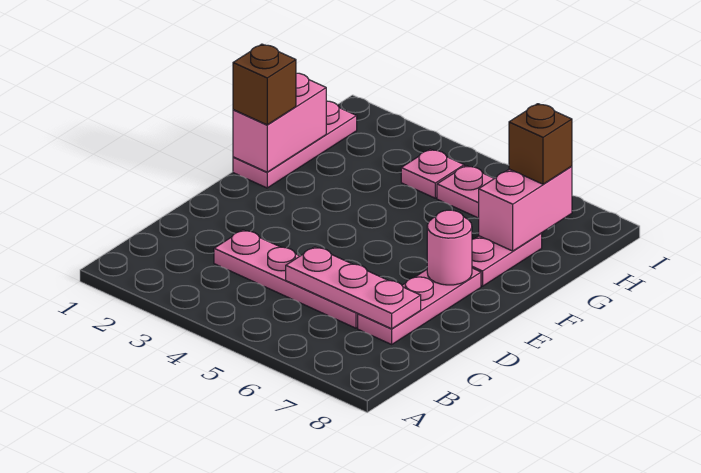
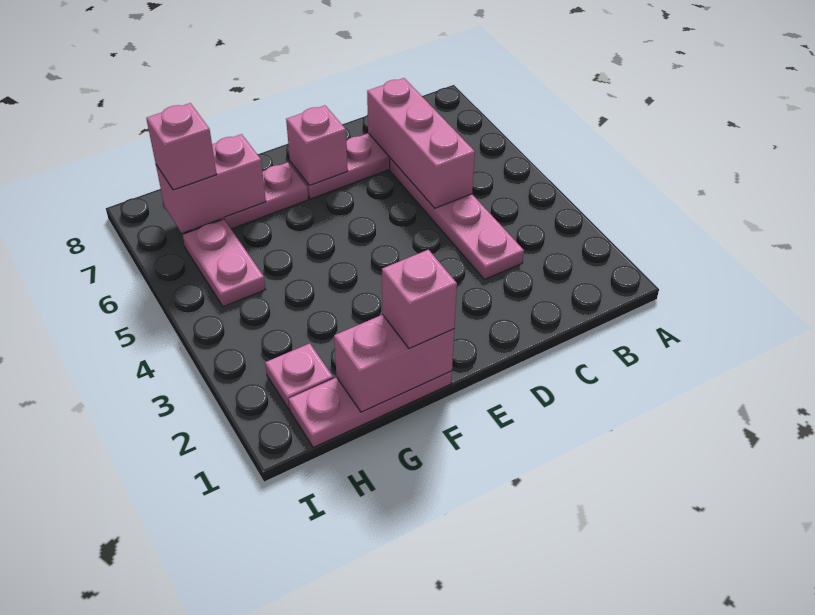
pink plate C5:C7 level 2 -> pink brick C5:C7 level 2
pink round brick E7 level 2 -> pink brick E7 level 2
brown brick F1 level 3 -> pink brick F1 level 3
pink plate H4 level 1 -> pink plate H2 level 1
brown brick H7 level 3 -> pink brick H7 level 3

